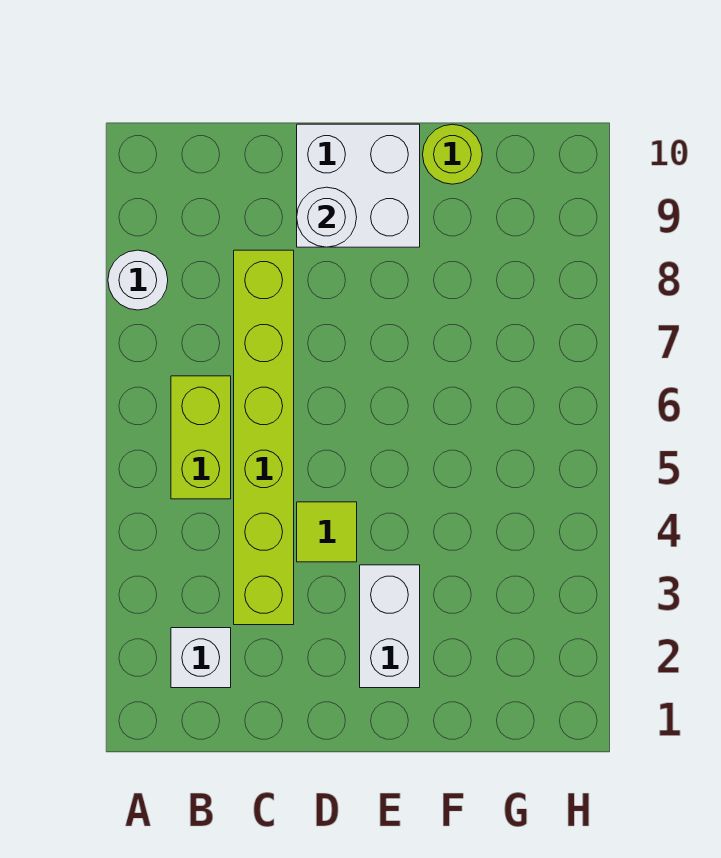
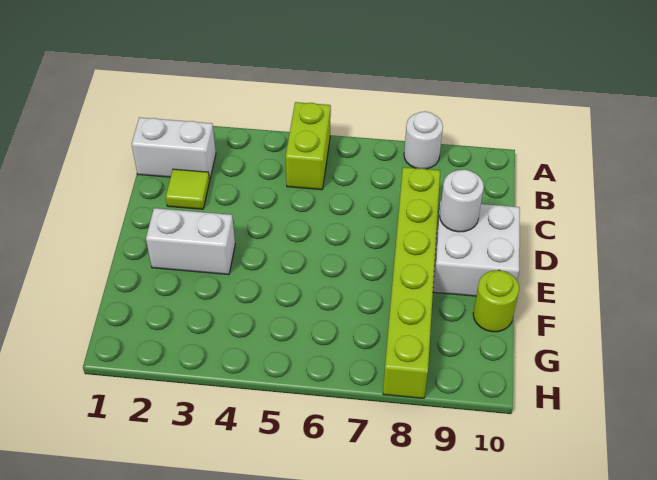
white brick B2 level 1 -> white brick B1:B2 level 1
lime brick B5:B6 level 1 -> lime brick A5:B5 level 1
lime brick C3:C8 level 1 -> lime brick C8:H8 level 1
lime tile D4 level 1 -> lime tile C2 level 1

